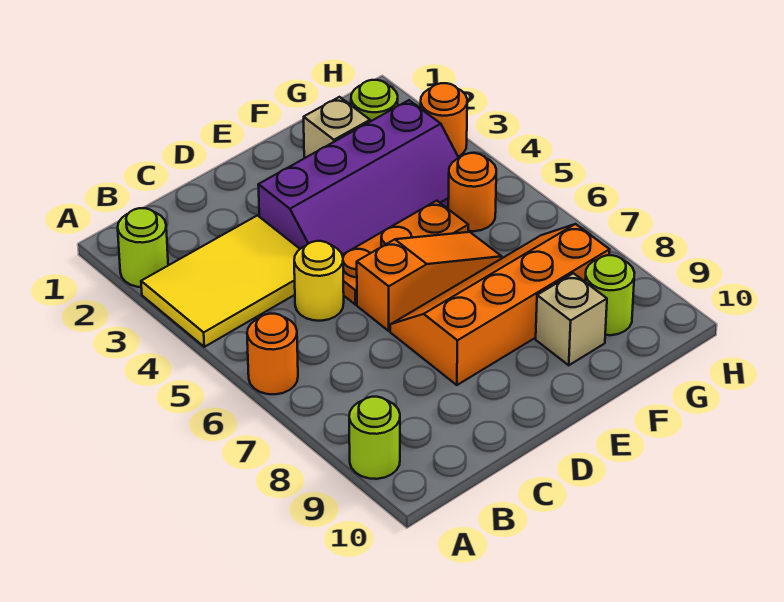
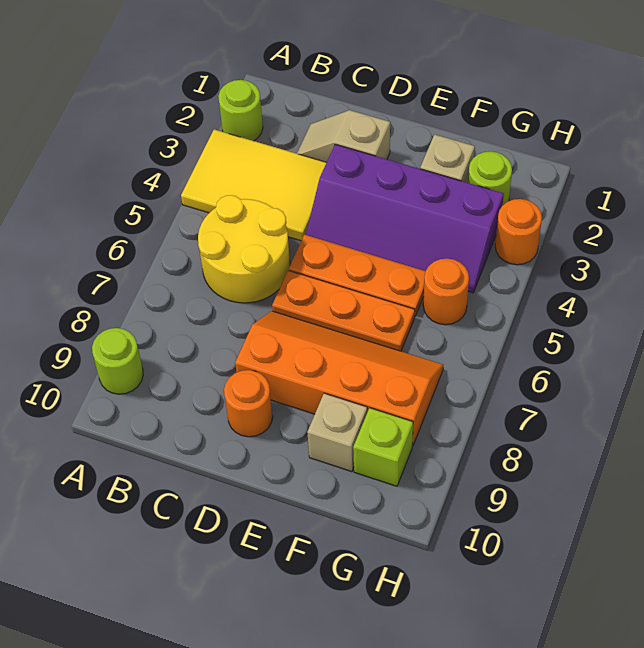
orange round brick A6 level 1 -> orange round brick D9 level 1
none -> tan slope C2:D2 level 1 top D
yellow round brick C5 level 1 -> yellow round brick B5:C6 level 1
orange slope D6:F6 level 1 top D -> orange plate D6:F6 level 1
lime round brick G9 level 1 -> lime brick G9 level 1

